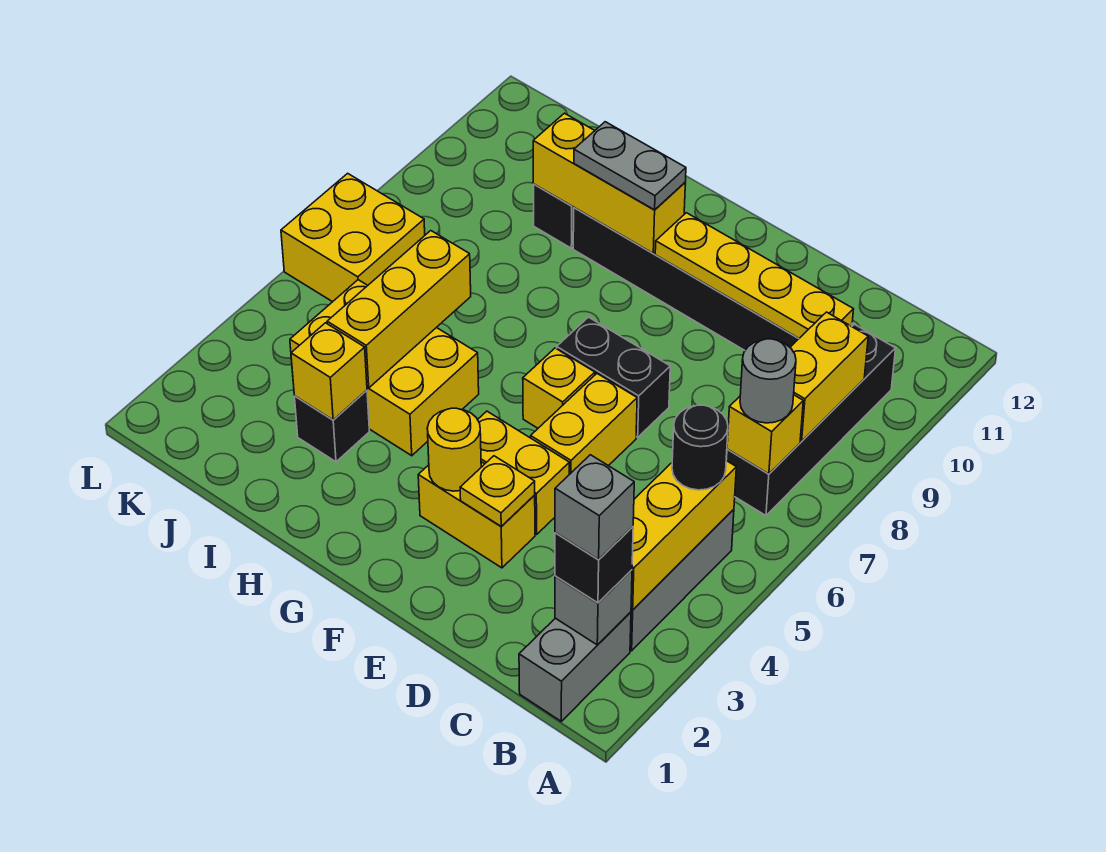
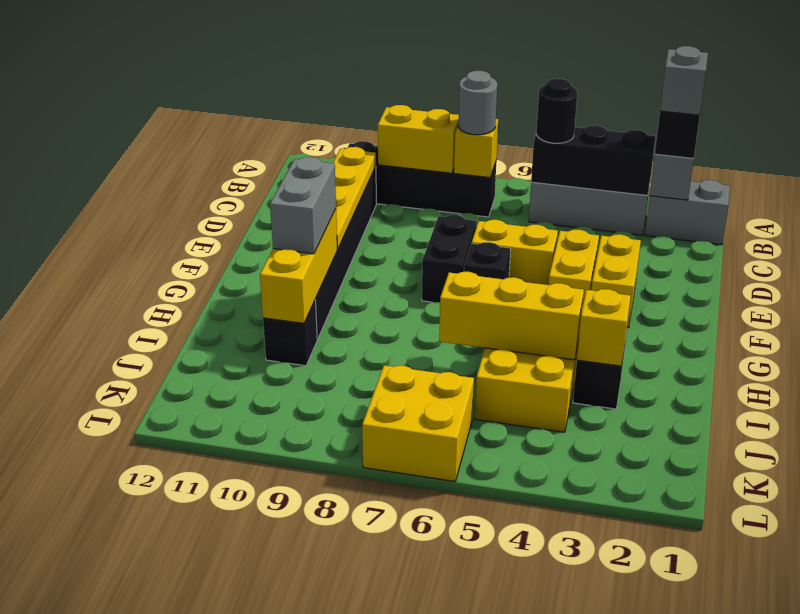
yellow brick B3:B5 level 2 -> black brick B3:B5 level 2
yellow plate E3 level 2 -> none
yellow round brick F3 level 2 -> none
yellow brick F6 level 1 -> black brick F6 level 1
grey plate G10:H10 level 3 -> grey brick G10:H10 level 3

